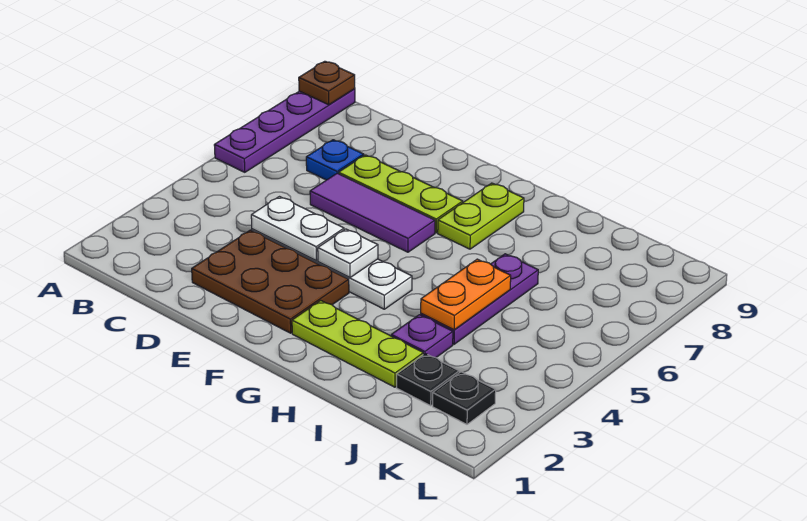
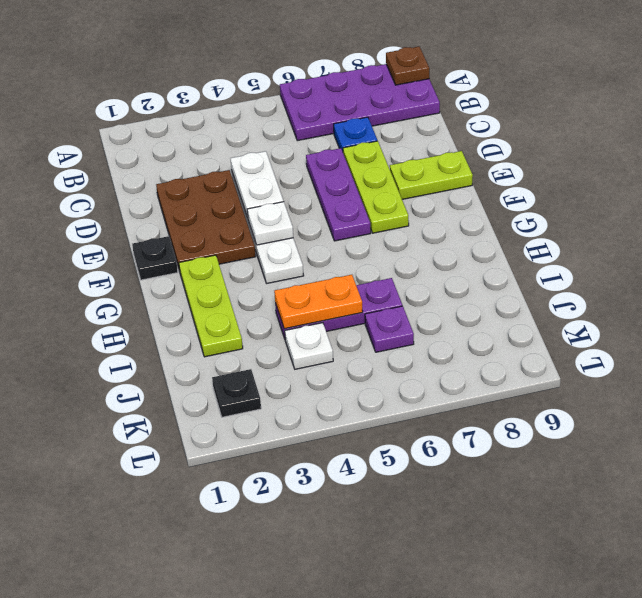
purple plate A6:A9 level 1 -> purple plate A6:B9 level 1
purple tile D6:F6 level 1 -> purple plate D6:F6 level 1
lime plate G7:G8 level 1 -> lime plate E8:E9 level 1
purple plate I3 level 1 -> purple plate J6 level 1
black plate J2 level 1 -> black plate F1 level 1
none -> white plate J4 level 1

